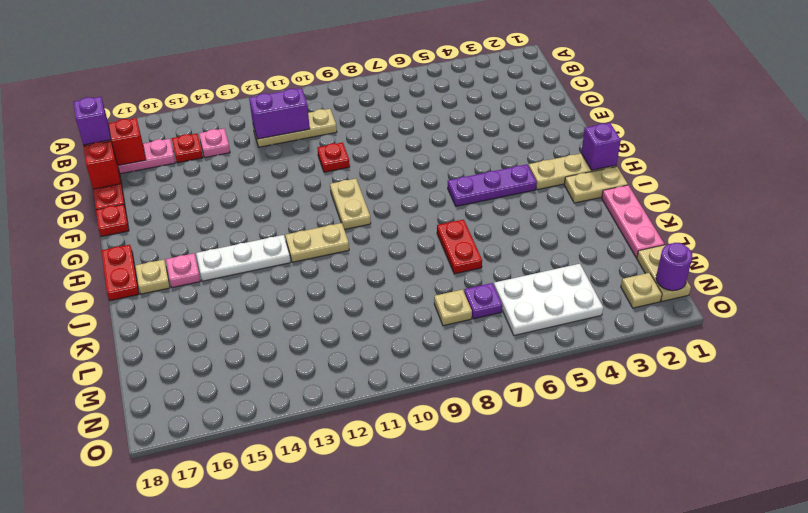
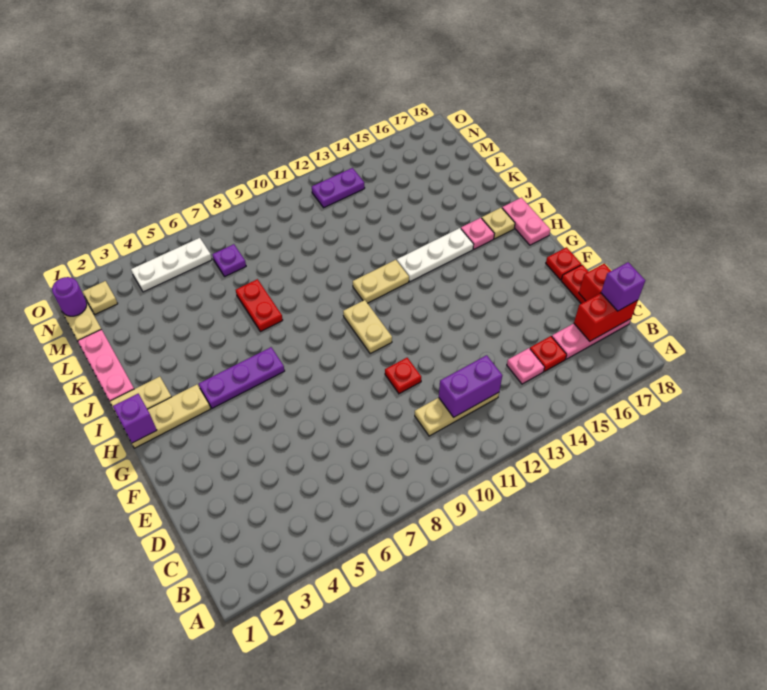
red plate H18:I18 level 1 -> pink plate H18:I18 level 1
white plate M4:N6 level 1 -> white plate N4:N6 level 1
tan plate M8 level 1 -> none
none -> purple plate N12:N13 level 1

